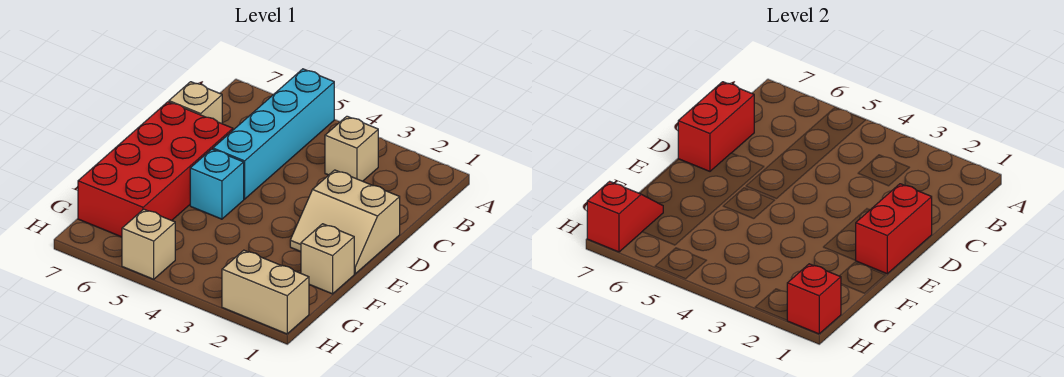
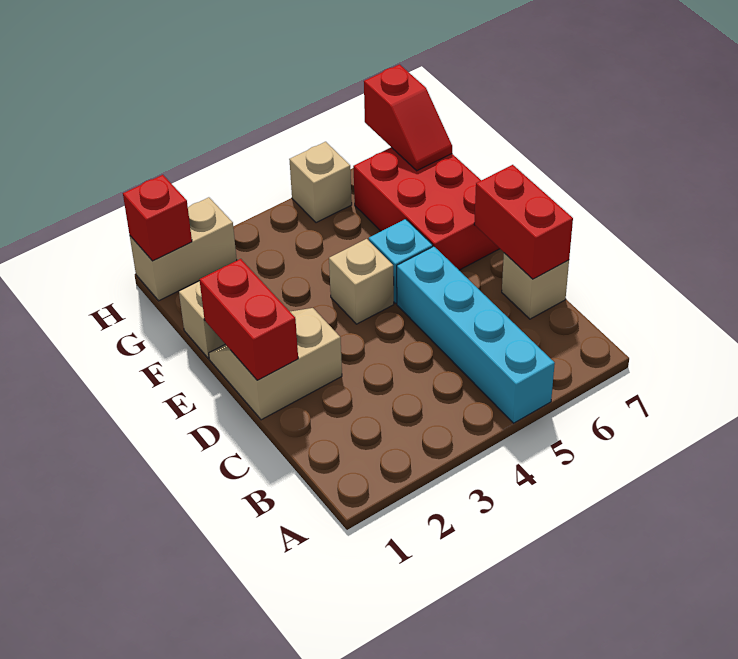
tan brick B3 level 1 -> tan brick E4 level 1
red brick D6:G7 level 1 -> red brick E6:G7 level 1

